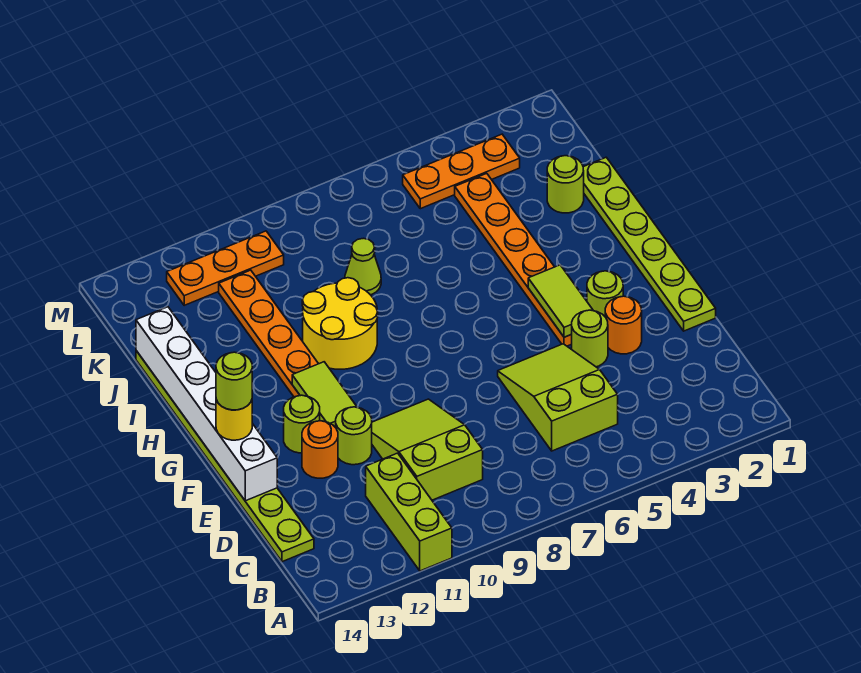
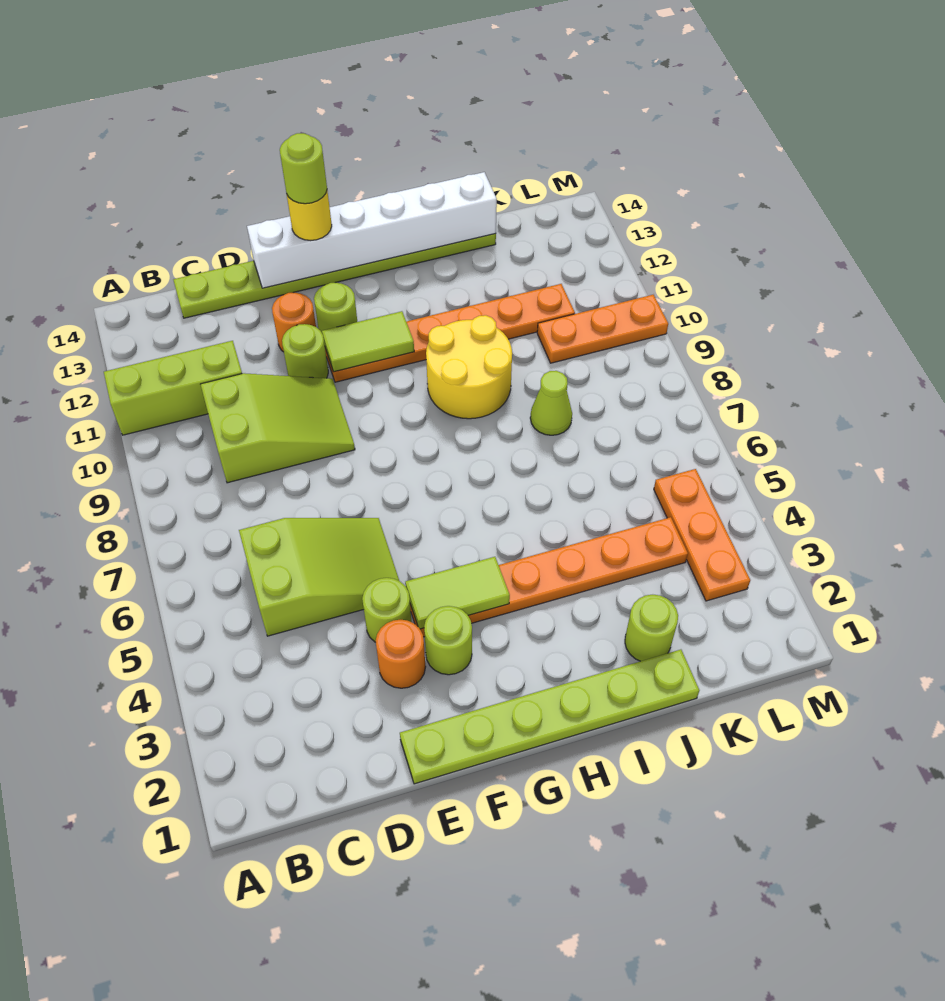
orange plate L10:L12 level 1 -> orange plate K10:M10 level 1

